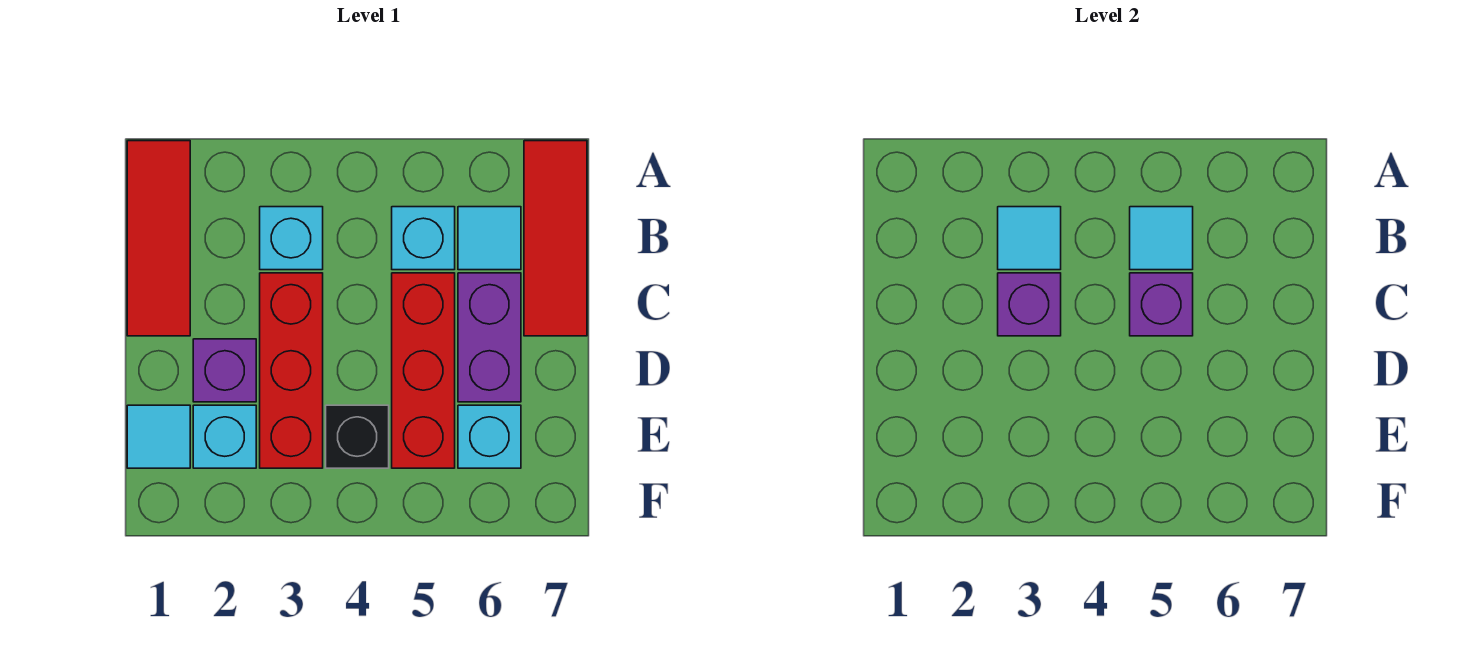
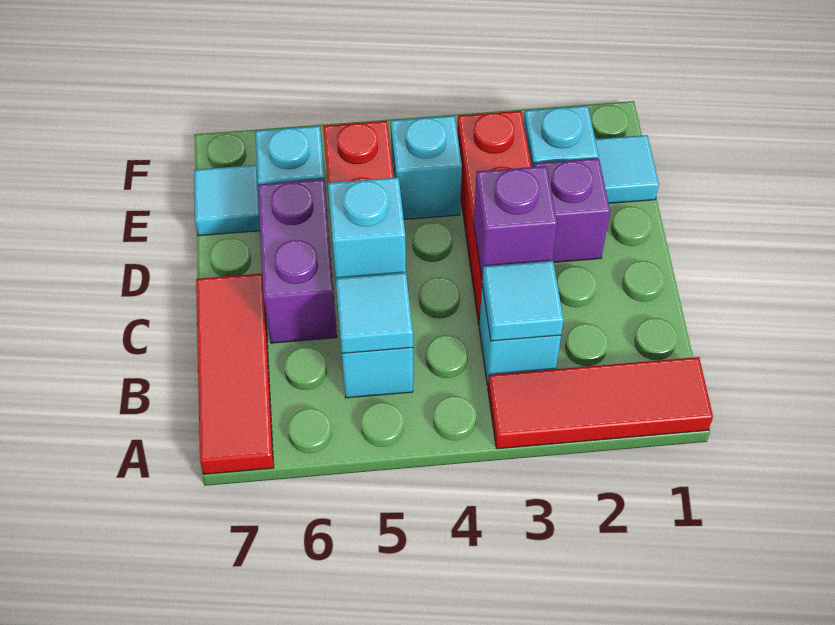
red tile A1:C1 level 1 -> red tile A1:A3 level 1
cyan tile B6 level 1 -> cyan tile E7 level 1
purple brick C5 level 2 -> cyan brick C5 level 2
black brick E4 level 1 -> cyan brick E4 level 1

